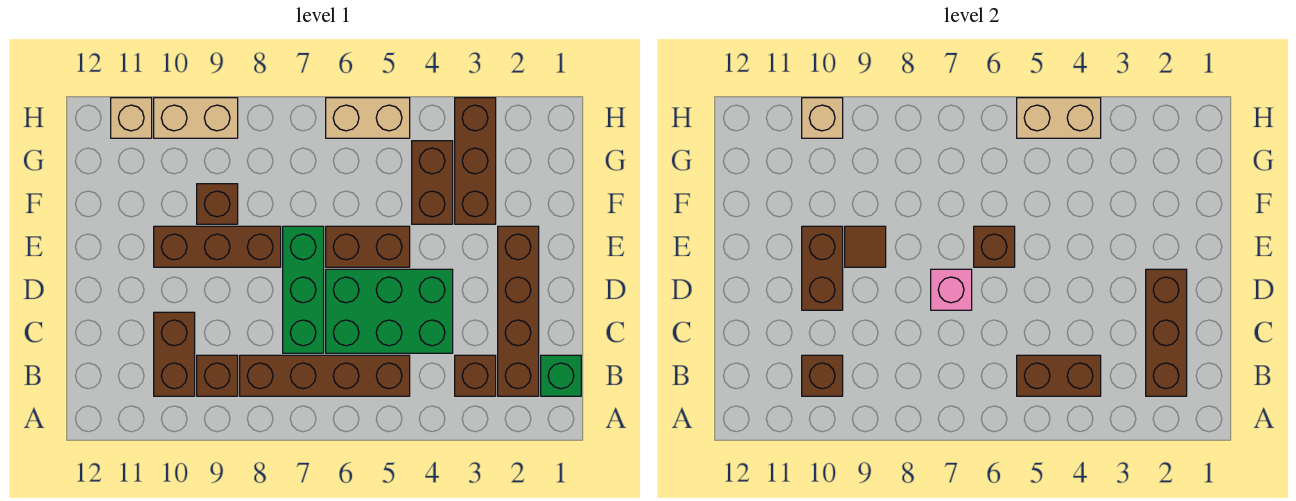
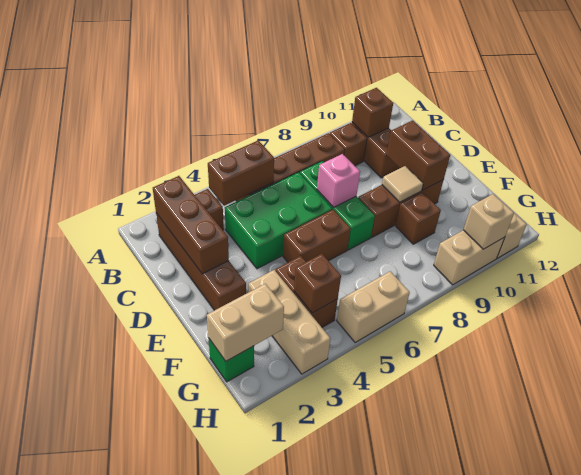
green brick B1 level 1 -> green brick G1 level 1
brown brick E6 level 2 -> brown brick G4 level 2
brown tile E9 level 2 -> tan tile E9 level 2
brown brick F3:H3 level 1 -> tan brick F3:H3 level 1
tan brick H4:H5 level 2 -> tan brick G1:G2 level 2

